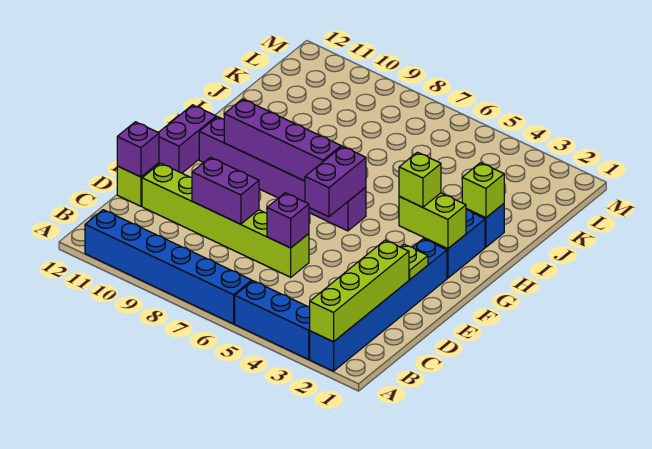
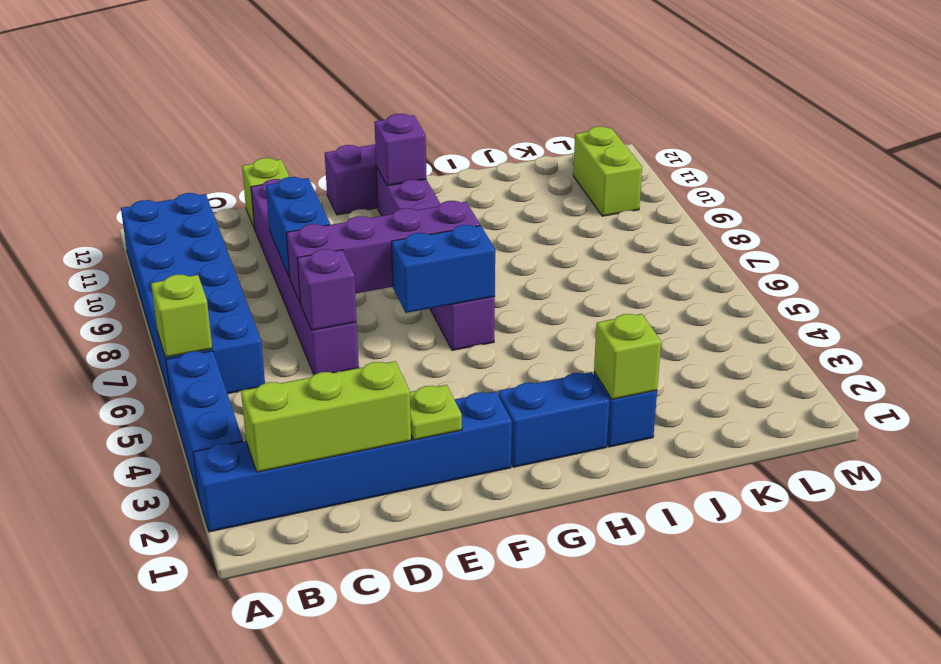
lime brick A2:D2 level 2 -> lime brick B2:D2 level 2
blue brick A6:A11 level 1 -> blue brick A6:B11 level 1
lime brick D6:D11 level 1 -> purple brick D6:D11 level 1
purple brick D8:D9 level 2 -> blue brick D8:D9 level 2
purple brick D12 level 2 -> purple brick G11 level 2
purple brick F6:G6 level 2 -> blue brick F6:G6 level 2
lime brick G2:G3 level 2 -> lime brick L10:L11 level 1
lime brick G3 level 3 -> lime brick A6 level 2
purple brick G7:G10 level 2 -> purple brick D7:G7 level 2

